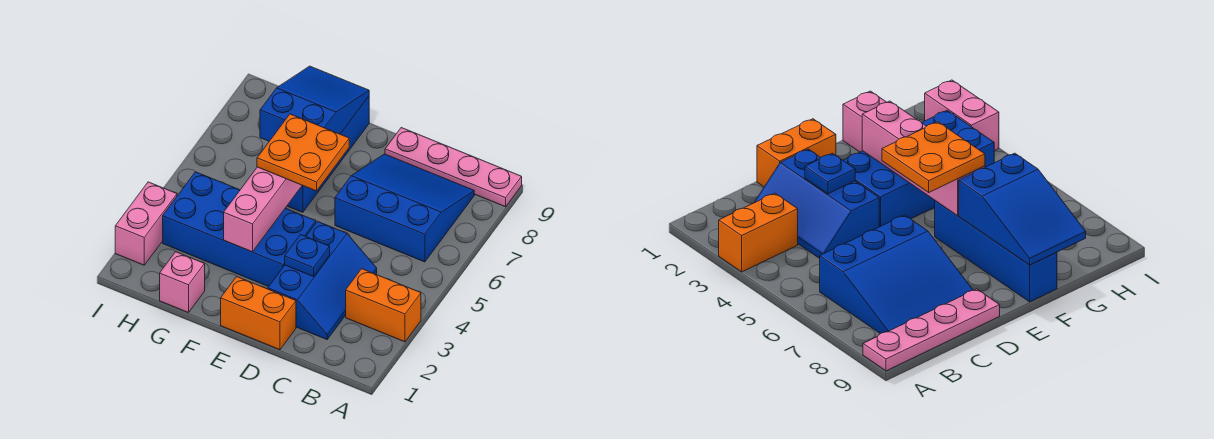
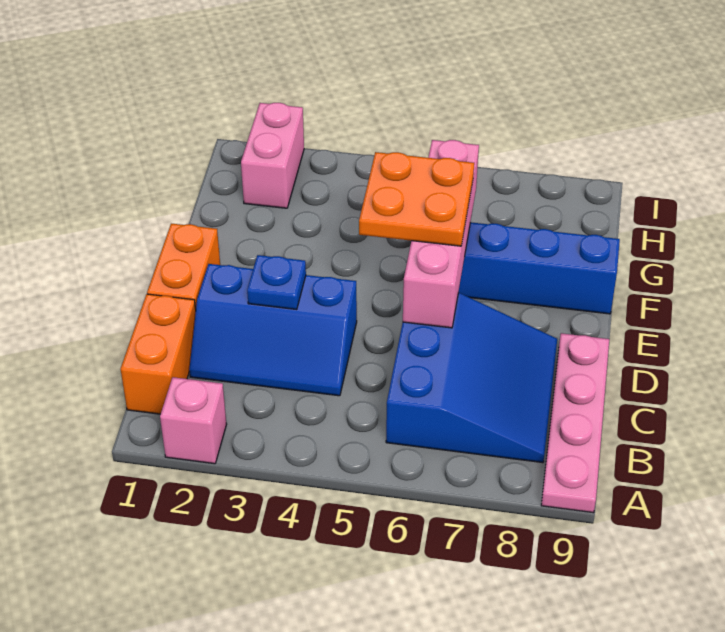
orange brick A3:B3 level 1 -> orange brick B1:C1 level 1
blue brick E3:H4 level 1 -> none
pink brick F3:F6 level 2 -> pink brick D6:G6 level 2
blue slope F7:G9 level 2 top 7 -> none
pink brick G1 level 1 -> pink brick A2 level 1
pink brick I2:I3 level 1 -> pink brick H2:I2 level 1

